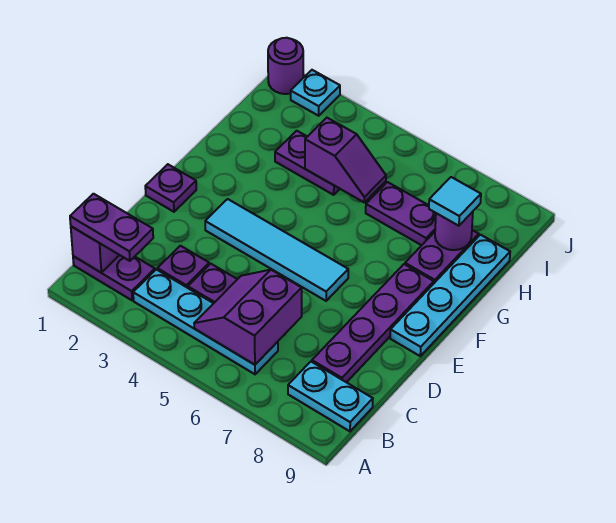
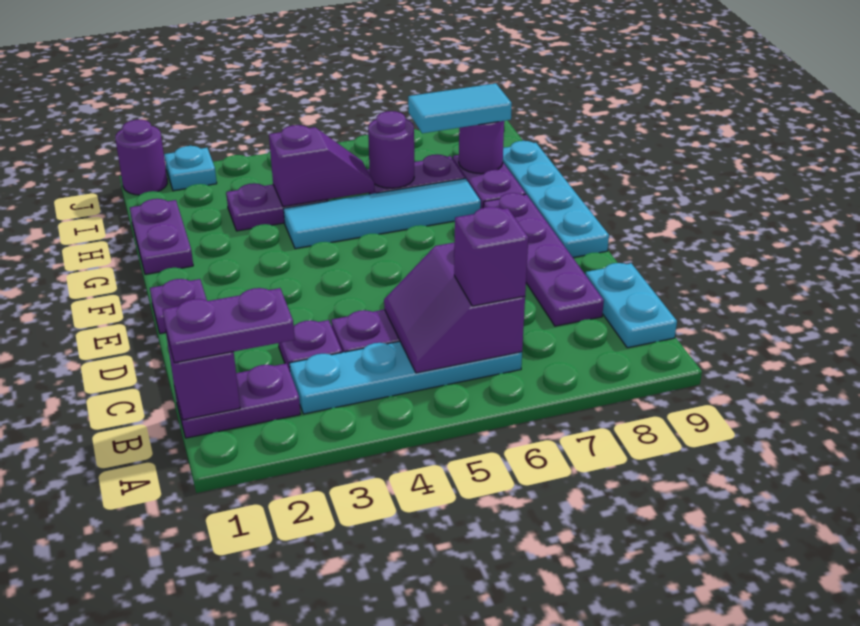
none -> purple brick B6 level 3
cyan plate B8:B9 level 1 -> cyan plate B9:C9 level 1
cyan tile E3:E6 level 1 -> cyan tile G4:G7 level 1
none -> purple plate G1:H1 level 1
none -> purple round brick H6 level 2
cyan tile H8 level 3 -> cyan tile H7:H8 level 3

